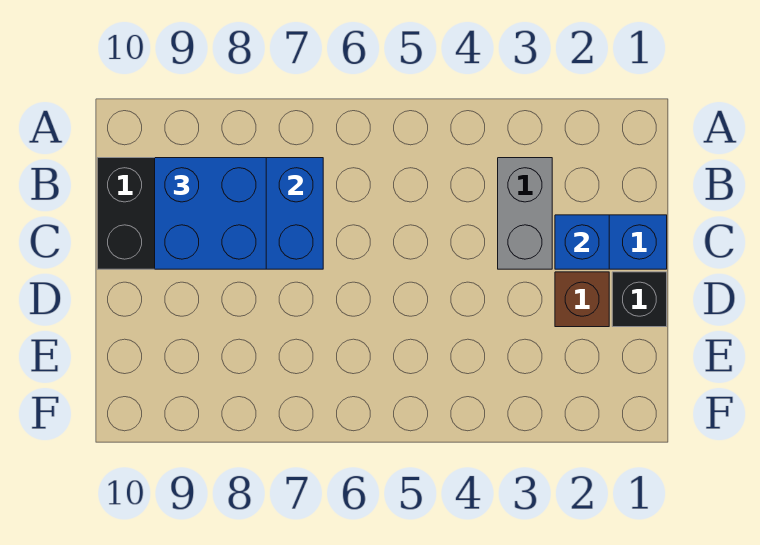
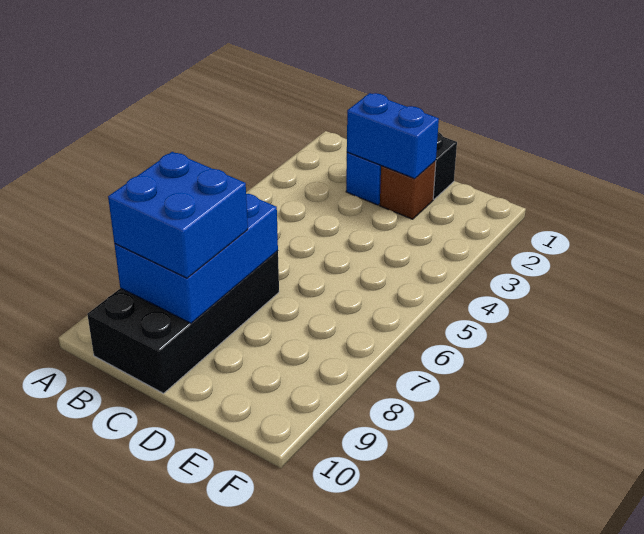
grey brick B3:C3 level 1 -> none
blue brick C2 level 2 -> blue brick C2:D2 level 2

